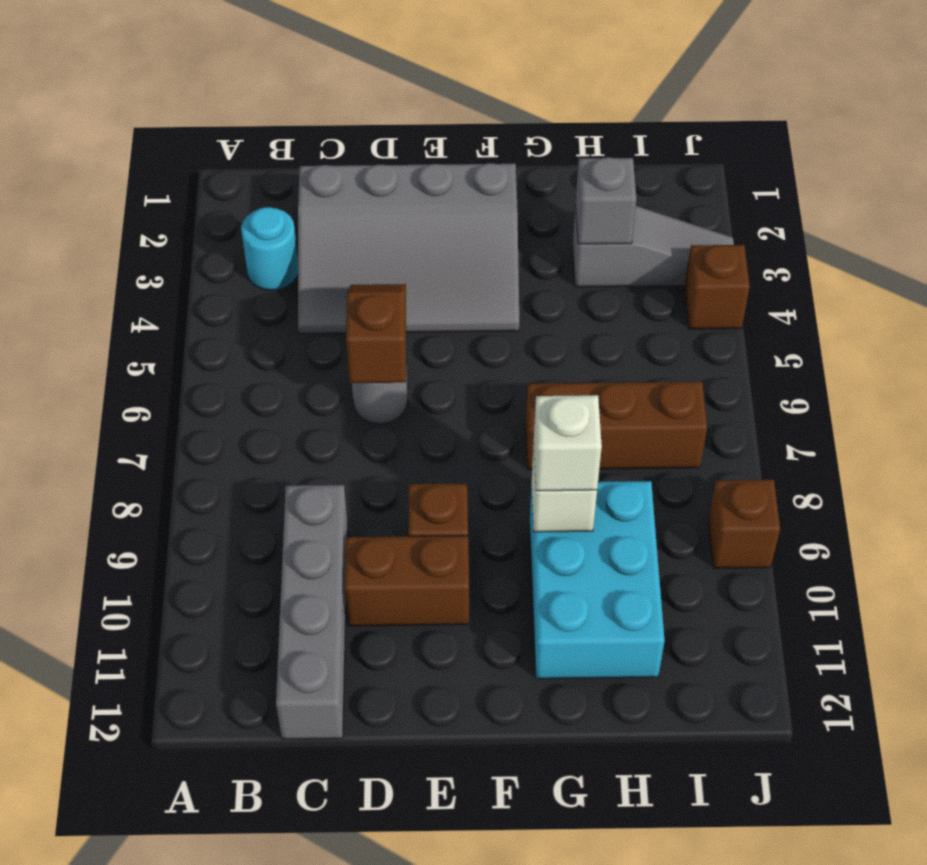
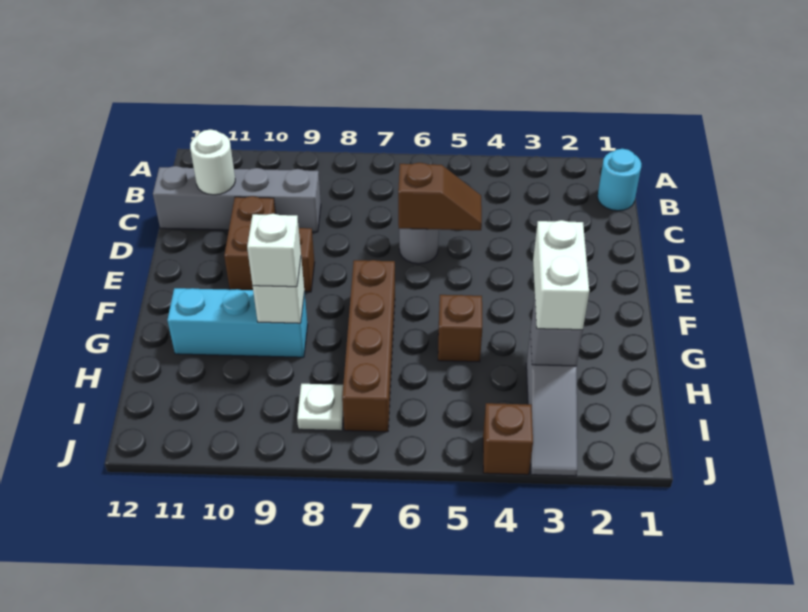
cyan round brick B3 level 1 -> cyan round brick B1 level 1
grey slope C2:F4 level 1 top 2 -> none
none -> white round brick C11 level 2
none -> white brick G3:H3 level 3
brown brick G7:I7 level 1 -> brown brick F7:I7 level 1
cyan brick G9:H11 level 1 -> cyan brick G9:G11 level 1
none -> white plate I8 level 1
brown brick J9 level 1 -> brown brick G5 level 1

